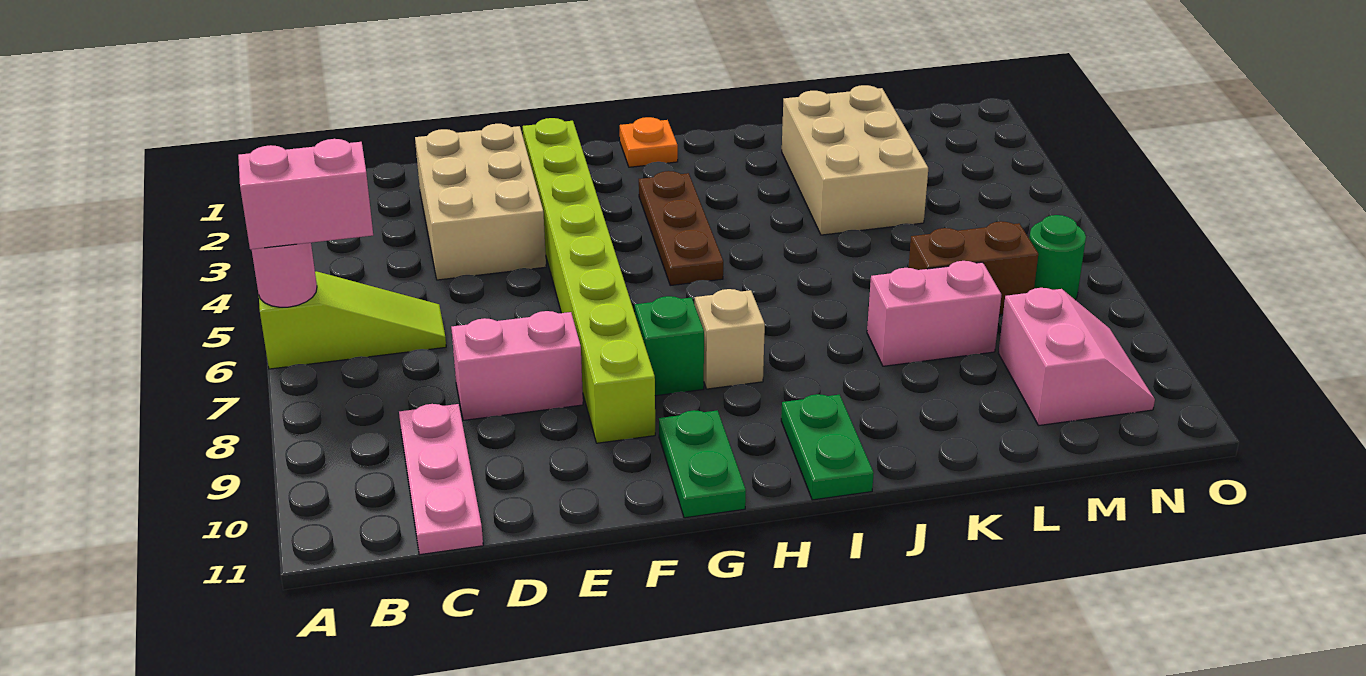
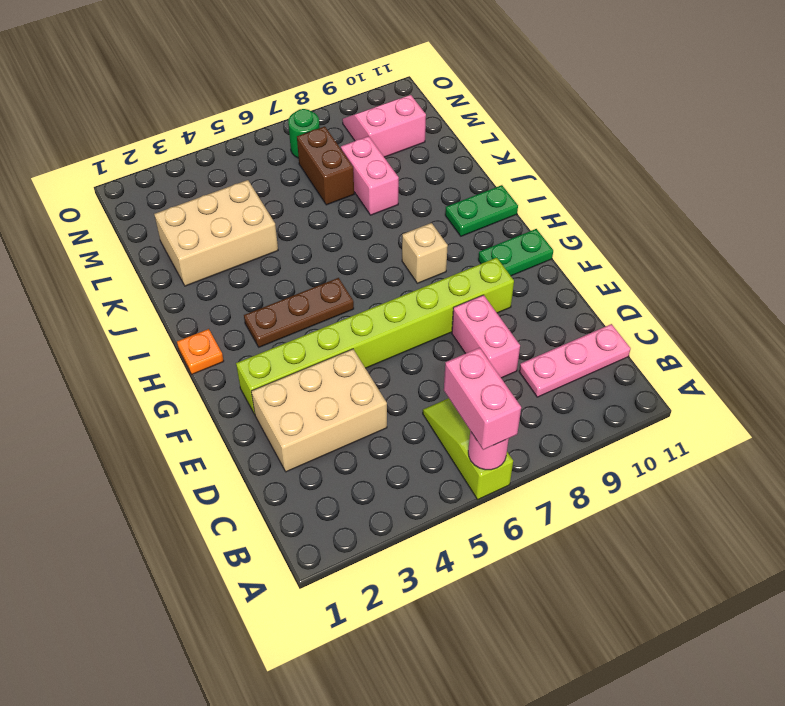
green brick G8 level 1 -> none

